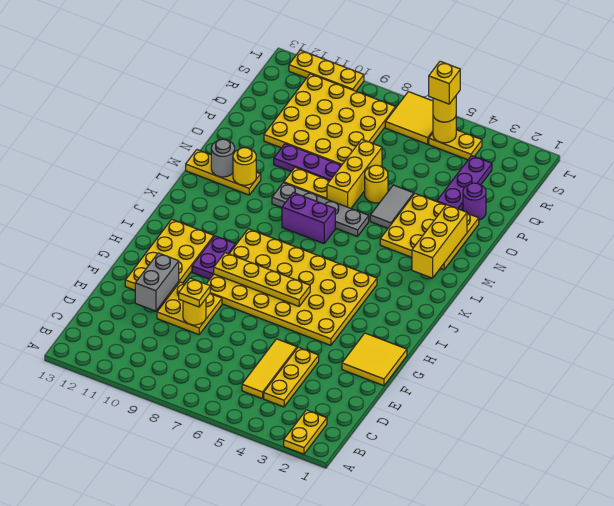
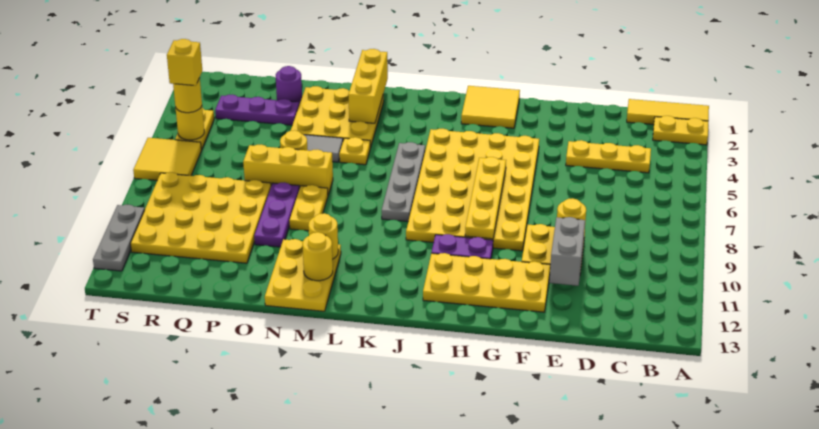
yellow tile C5:E5 level 1 -> yellow tile A1:C1 level 1
yellow plate E9 level 3 -> yellow plate M5 level 1
grey brick E11:F11 level 2 -> grey brick E10:E11 level 2
yellow tile F1:G2 level 1 -> yellow tile H1:I2 level 1
yellow brick L2:N2 level 2 -> yellow brick M1:M3 level 2
purple brick L7:L8 level 1 -> none
grey plate M6:M9 level 1 -> grey plate K5:K8 level 1
yellow plate M11:M13 level 1 -> yellow plate M11:N13 level 1
grey round brick M12 level 2 -> yellow round brick M12 level 2
yellow plate T10:T12 level 1 -> grey plate T10:T12 level 1

